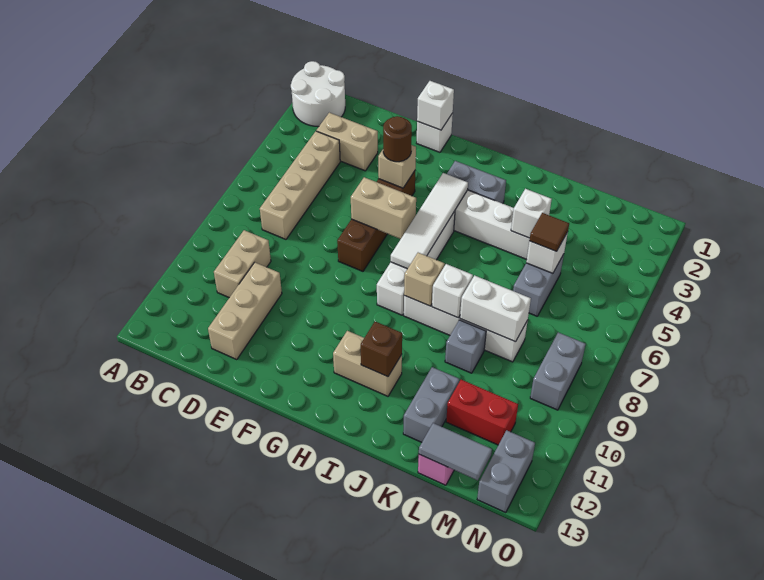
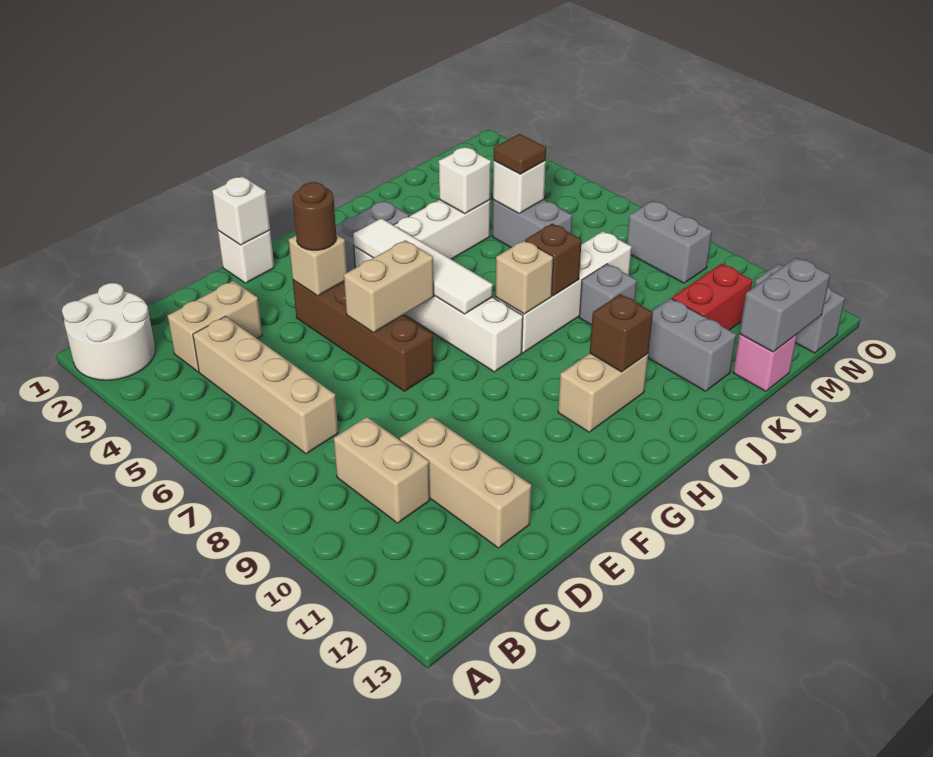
white brick J8 level 2 -> brown brick J8 level 2
white brick K8:L8 level 2 -> none
grey tile L13:M13 level 2 -> grey brick L13:M13 level 2

